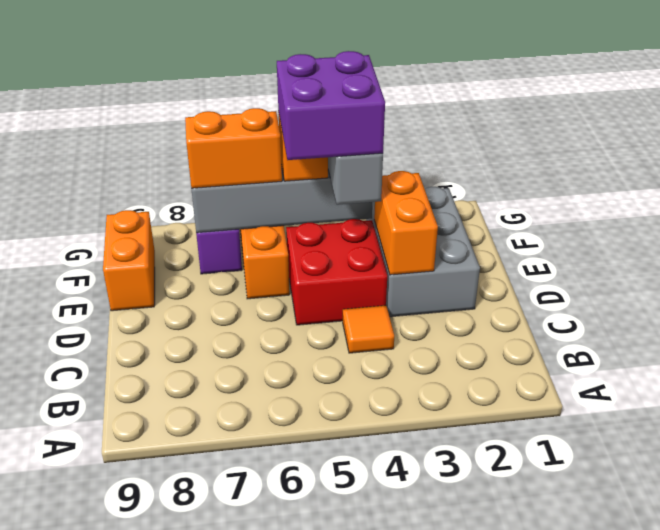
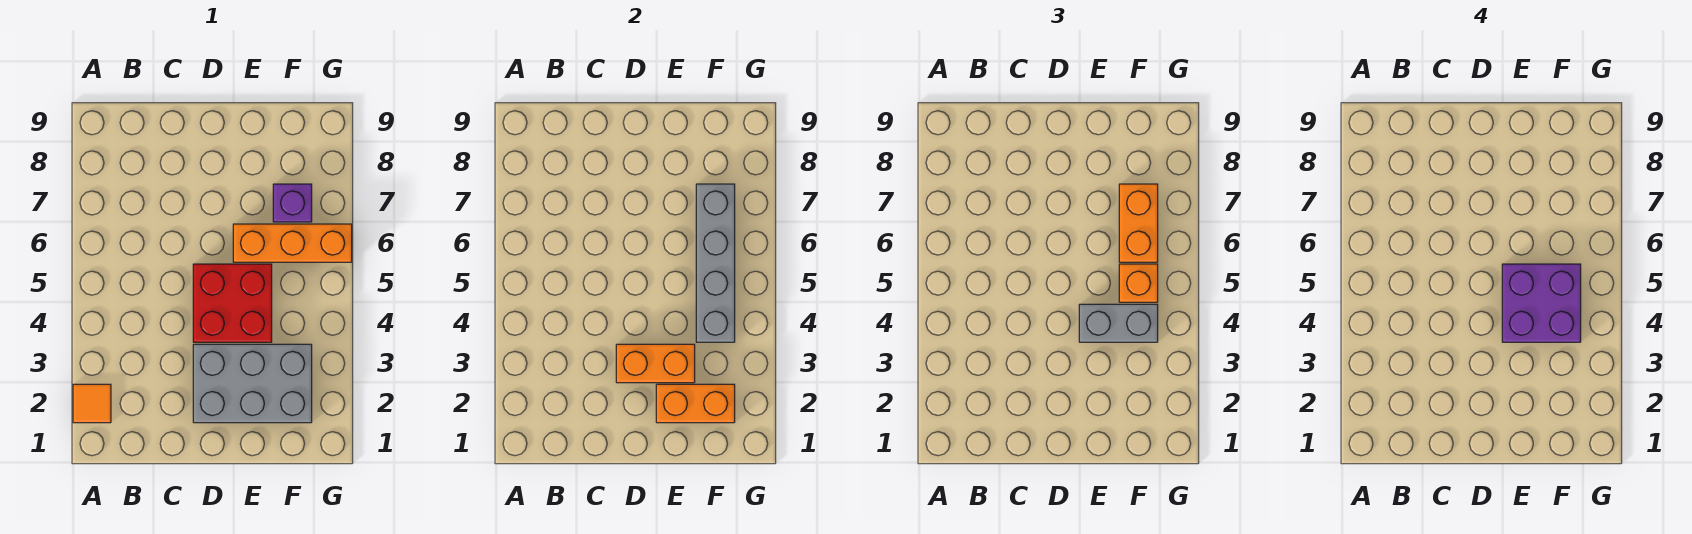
orange tile C4 level 1 -> orange tile A2 level 1
orange brick E9:F9 level 1 -> orange brick E2:F2 level 2

